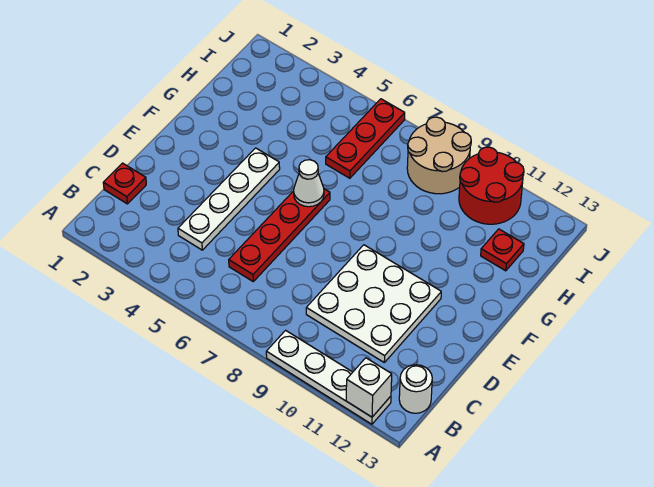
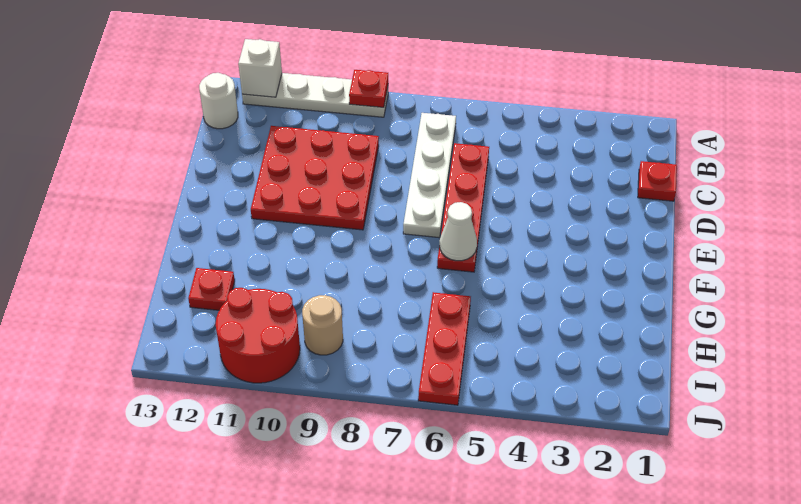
none -> red plate A9 level 2
white plate C4:F4 level 1 -> white plate B7:E7 level 1
white plate C9:E11 level 1 -> red plate C9:E11 level 1
tan round brick I8:J9 level 1 -> tan round brick I9 level 1

